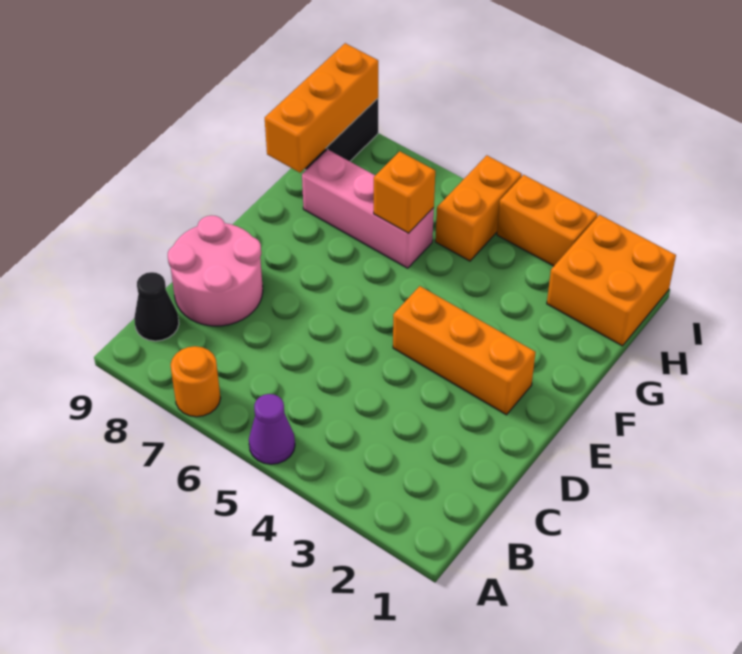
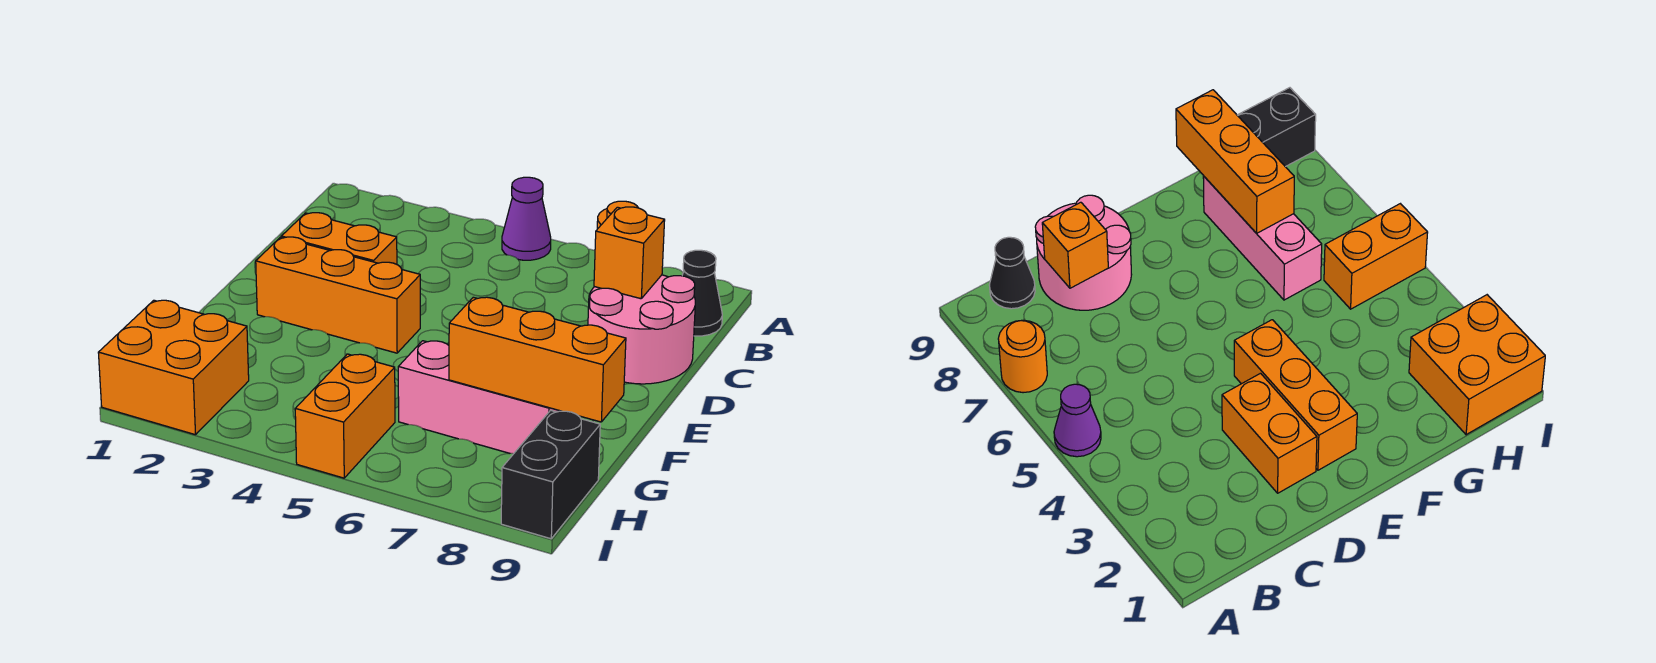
orange brick G6 level 2 -> orange brick C8 level 2
orange brick G9:I9 level 2 -> orange brick G7:G9 level 2
orange brick I3:I4 level 1 -> orange brick D2:D3 level 1

